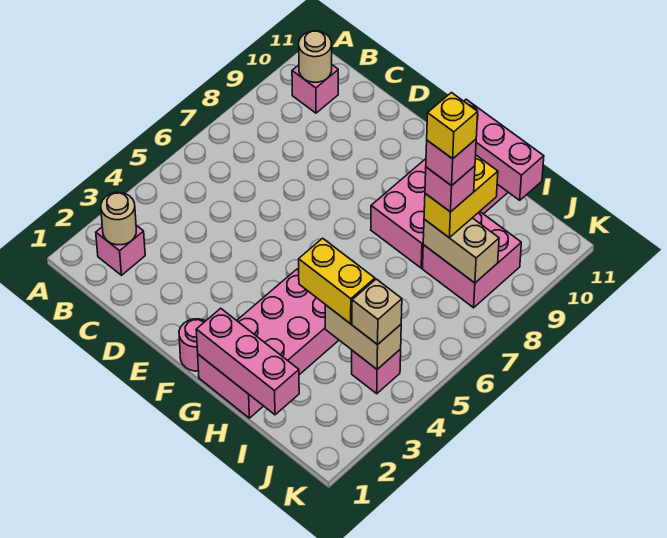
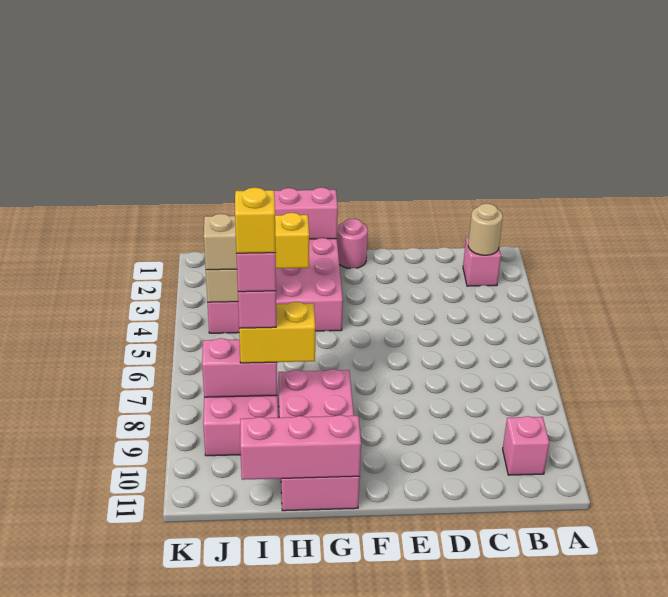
tan round brick B10 level 2 -> none
tan brick I8:J8 level 2 -> pink brick I8:J8 level 2
yellow brick I8:I9 level 3 -> yellow brick H8:I8 level 3

